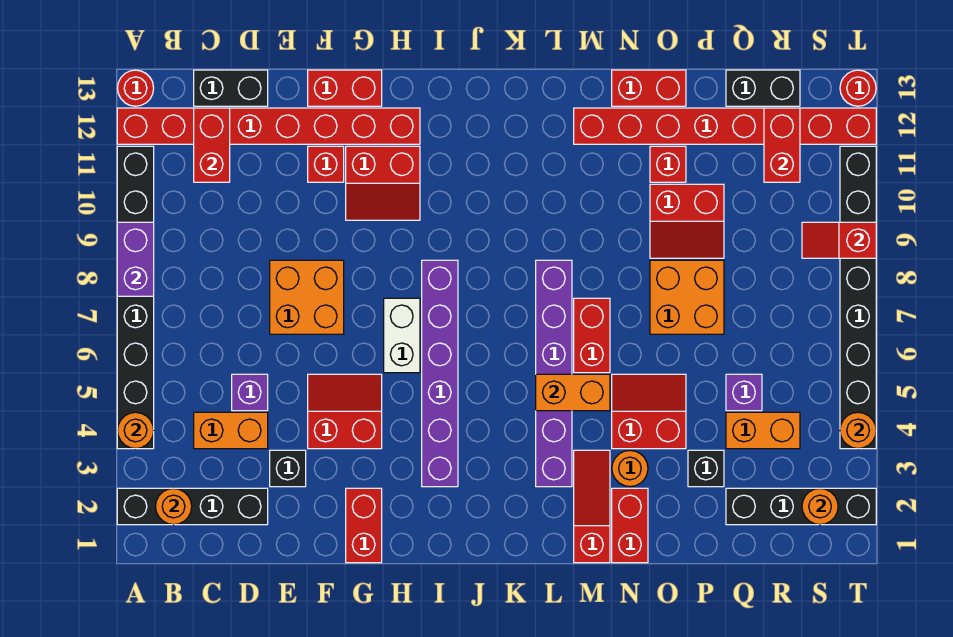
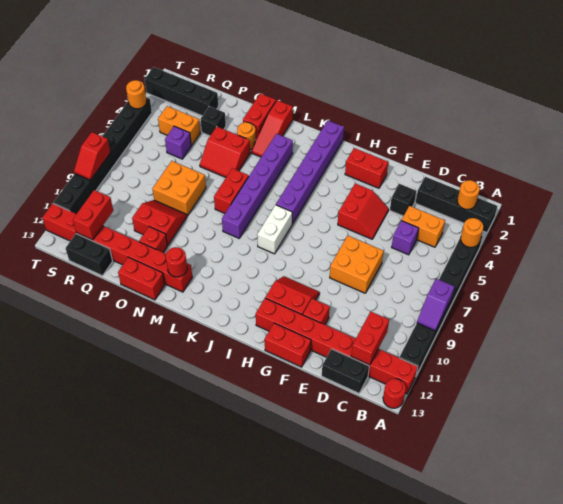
purple brick A8:A9 level 2 -> purple slope A8:A9 level 2 top 8
red slope F4:G5 level 1 top 4 -> red slope F4:G5 level 1 top G
red brick G1:G2 level 1 -> red brick G2:H2 level 1
white brick H6:H7 level 1 -> white brick J7:J8 level 1
purple brick I3:I8 level 1 -> purple brick J1:J6 level 1
orange brick L5:M5 level 2 -> none
orange round brick S2 level 2 -> none
red slope S9:T9 level 2 top T -> red slope T8:T9 level 2 top 8
red round brick T13 level 1 -> red round brick M12 level 2

